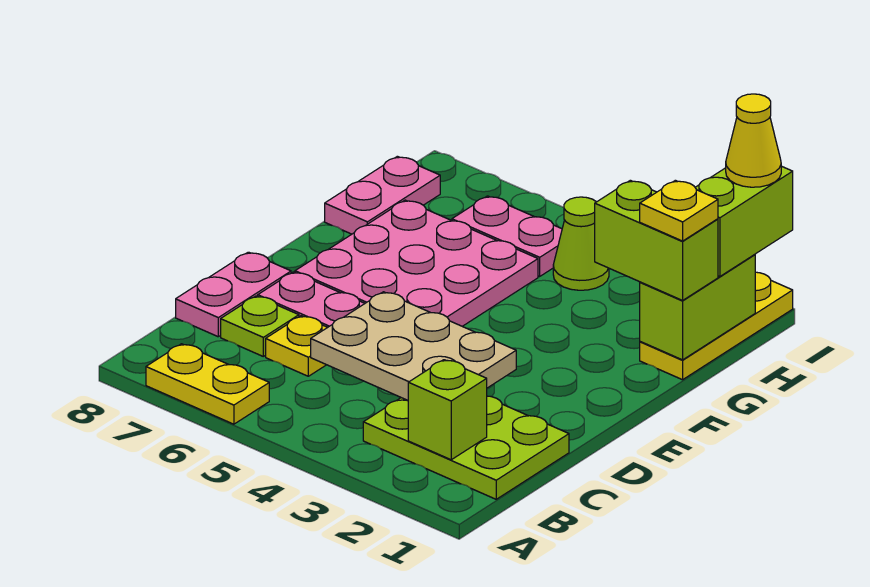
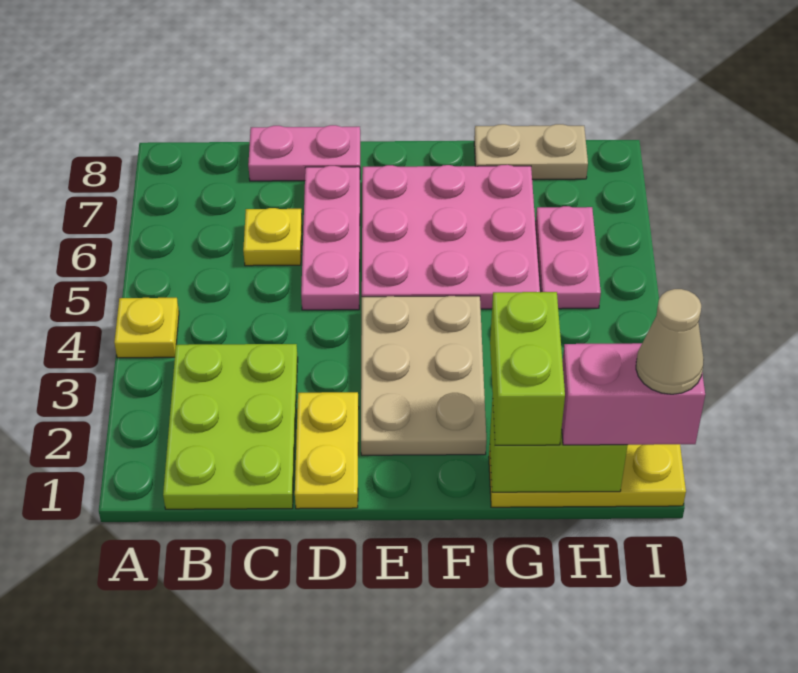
yellow plate A6:A7 level 1 -> yellow plate D1:D2 level 1
lime brick B2 level 2 -> none
tan plate C3:D5 level 2 -> tan plate E2:F4 level 1
lime plate C7 level 1 -> none
yellow plate G1 level 4 -> yellow plate A4 level 1
pink plate G8:H8 level 1 -> tan plate G8:H8 level 1
lime brick H1:I1 level 3 -> pink brick H1:I1 level 3
lime cone H4 level 1 -> none
yellow cone I1 level 4 -> tan cone I1 level 4

